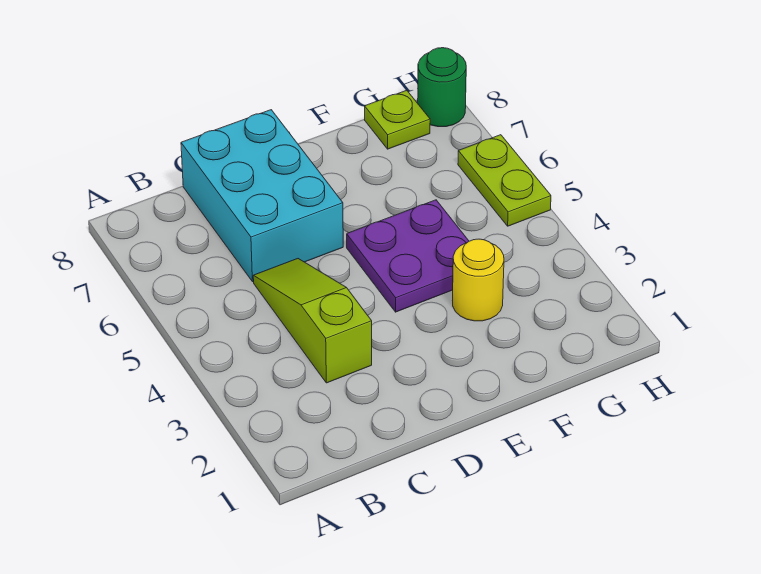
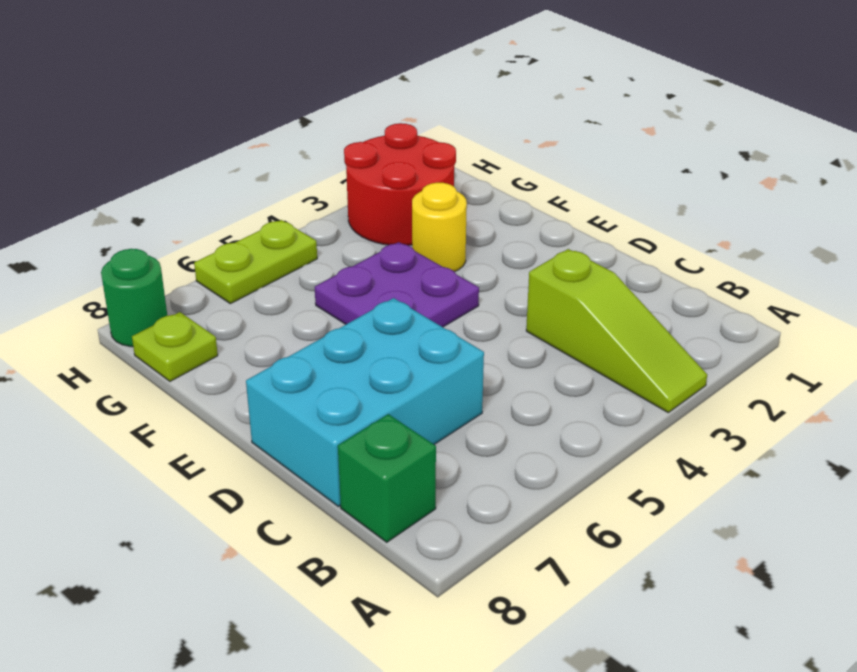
none -> green brick B8 level 1
lime slope C3:C5 level 1 top 3 -> lime slope A3:C3 level 1 top C
none -> red round brick G2:H3 level 1

